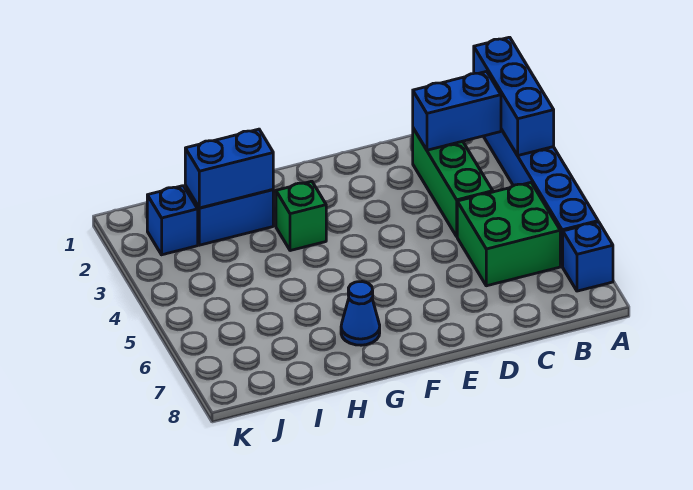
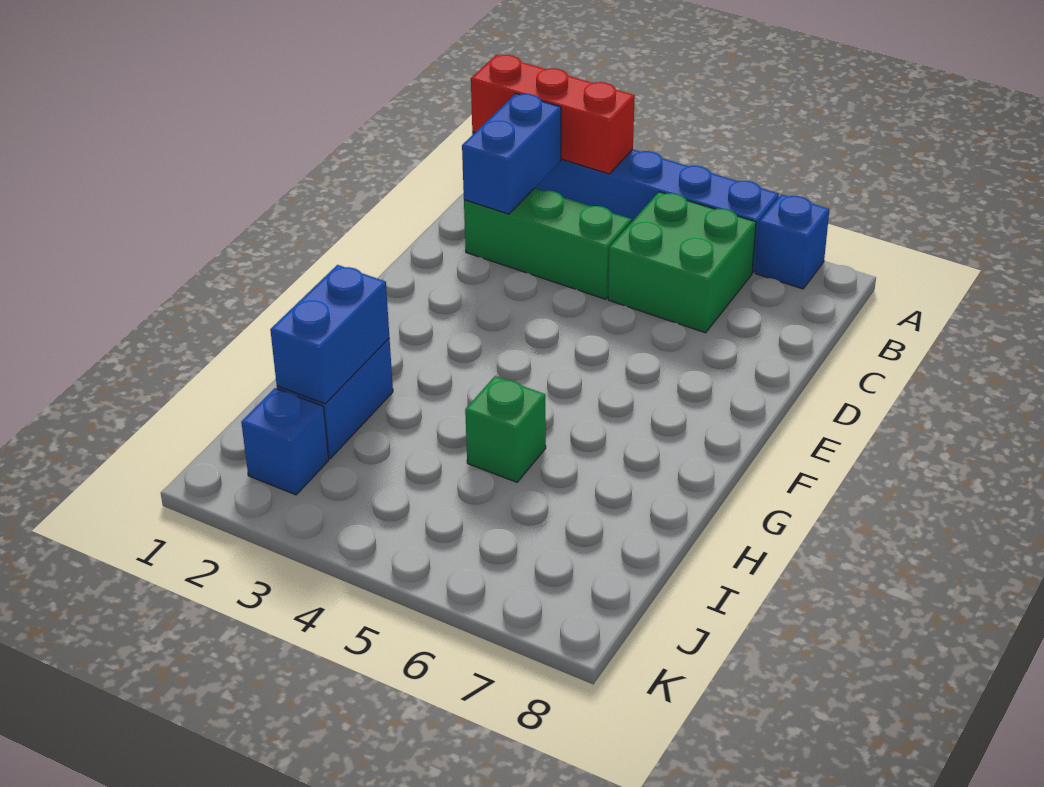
blue brick A1:A3 level 2 -> red brick A1:A3 level 2
green brick G3 level 1 -> green brick H5 level 1
blue cone G7 level 1 -> none

